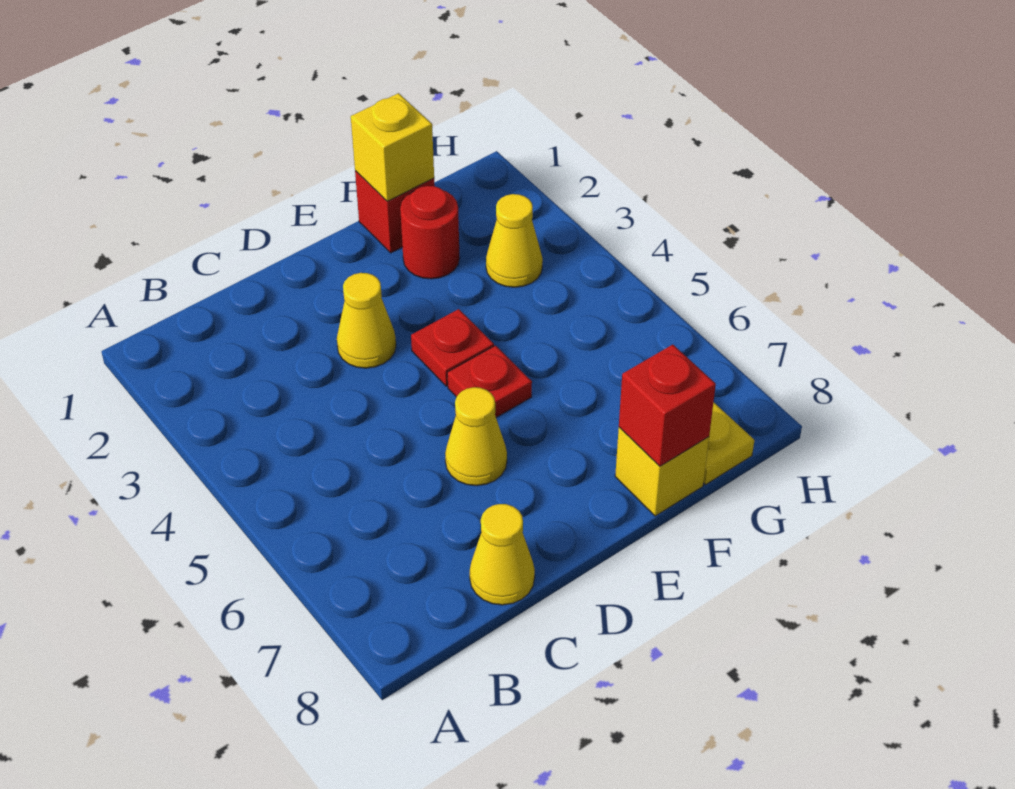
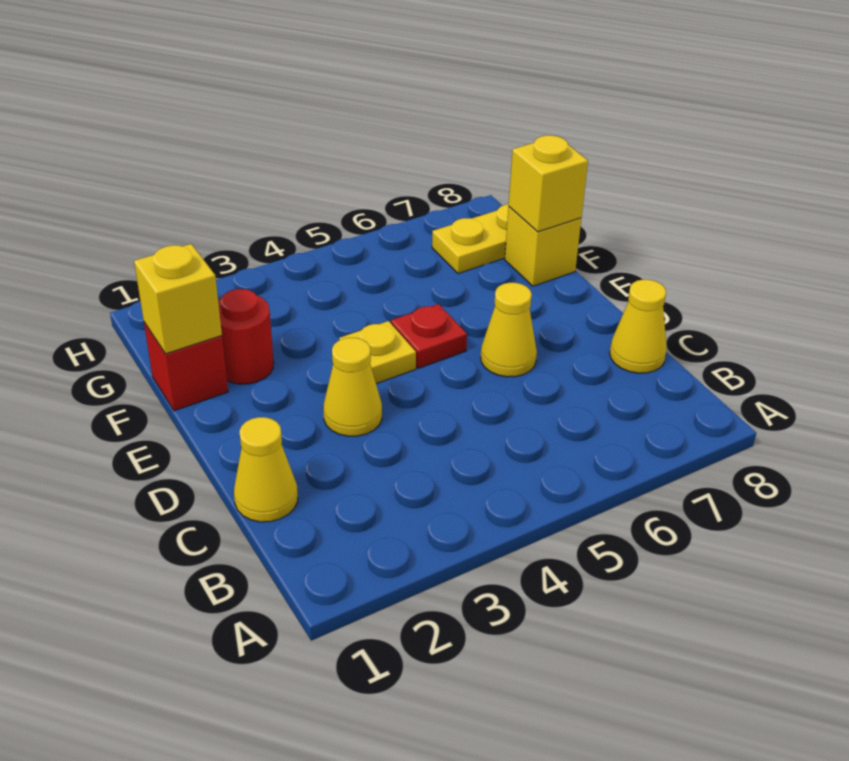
red plate E4 level 1 -> yellow plate E4 level 1
red brick F8 level 2 -> yellow brick F8 level 2
yellow cone G3 level 1 -> yellow cone C1 level 1

